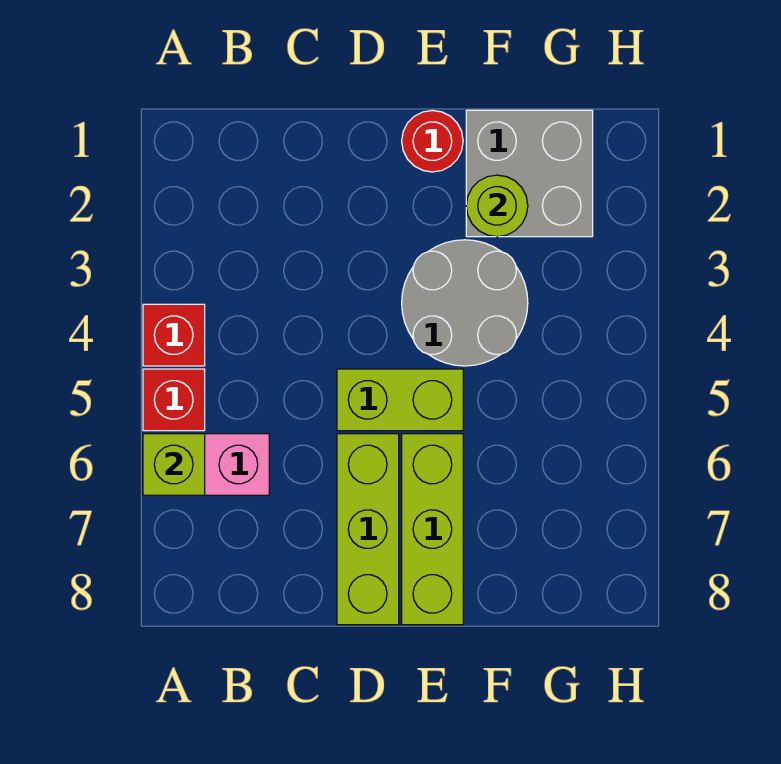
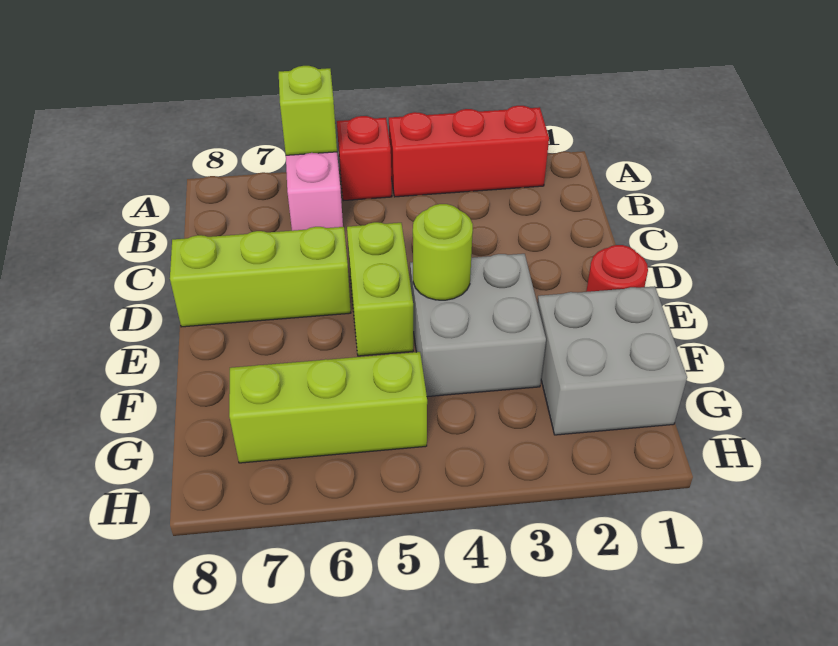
red brick A4 level 1 -> red brick A2:A4 level 1
grey round brick E3:F4 level 1 -> grey brick E3:F4 level 1
lime brick E6:E8 level 1 -> lime brick G5:G7 level 1
lime round brick F2 level 2 -> lime round brick E4 level 2

